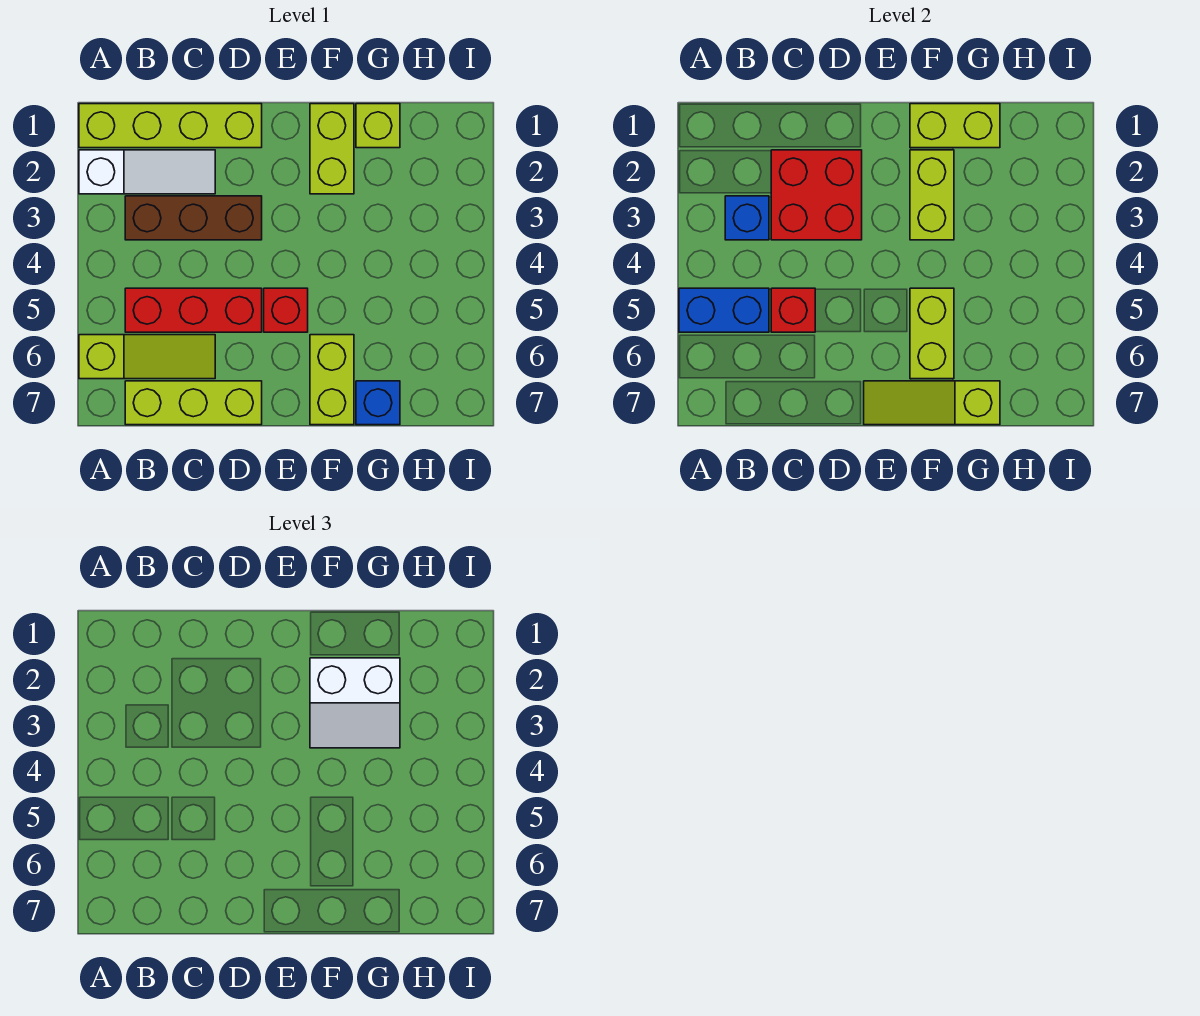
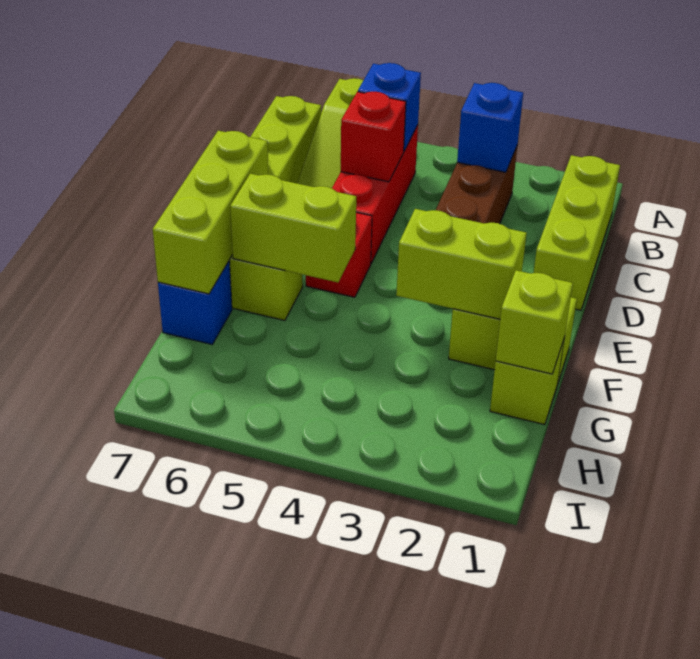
lime brick A1:D1 level 1 -> lime brick B1:D1 level 1
white slope A2:C2 level 1 top A -> none
blue brick A5:B5 level 2 -> blue brick B5 level 2
red brick C2:D3 level 2 -> none
lime slope E7:G7 level 2 top G -> lime brick E7:G7 level 2
lime brick F1:G1 level 2 -> lime brick G1 level 2
white slope F2:G3 level 3 top 2 -> none

